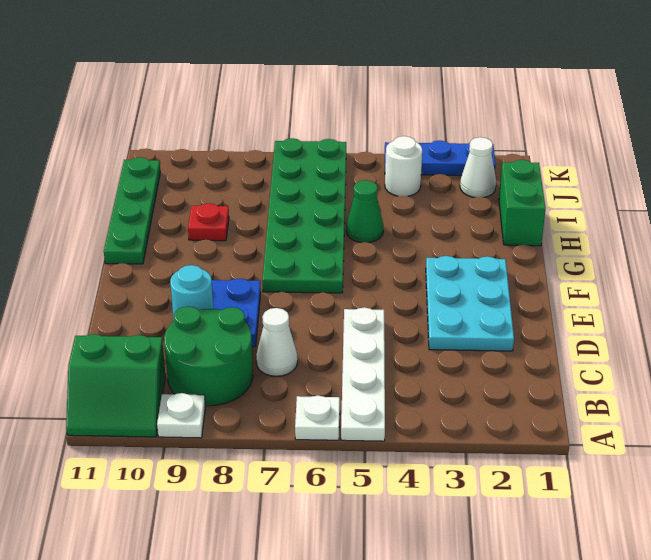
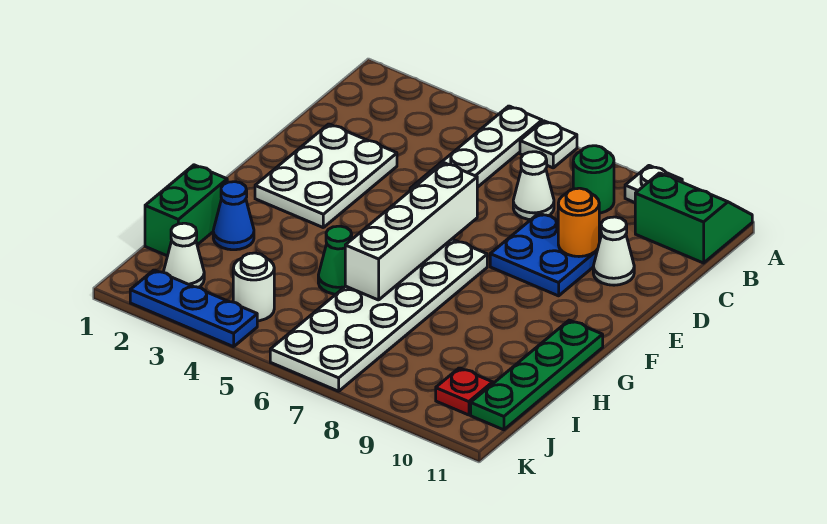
green round brick B8:C9 level 1 -> green round brick B8 level 1
cyan plate D2:F3 level 1 -> white plate D2:F3 level 1
cyan round brick D9 level 2 -> orange round brick D9 level 2
none -> white cone D10 level 1
none -> white brick E6:H6 level 2
green plate F6:K7 level 1 -> white plate F6:K7 level 1
none -> blue cone H2 level 1
red plate H9 level 1 -> red plate J10 level 1

